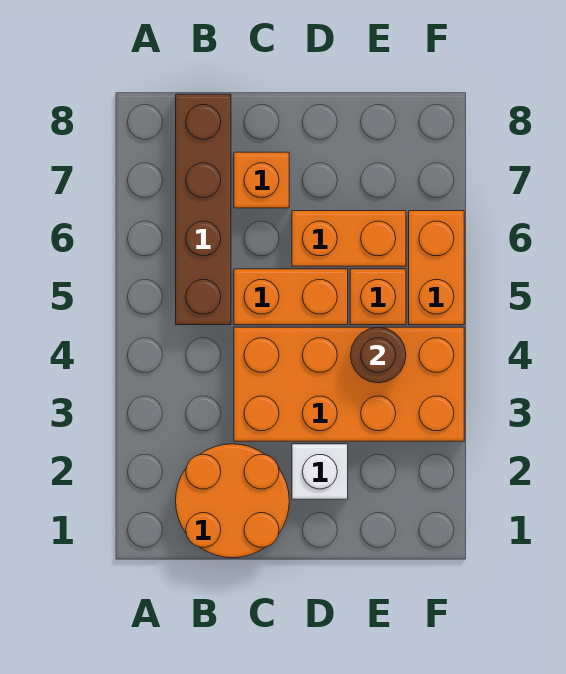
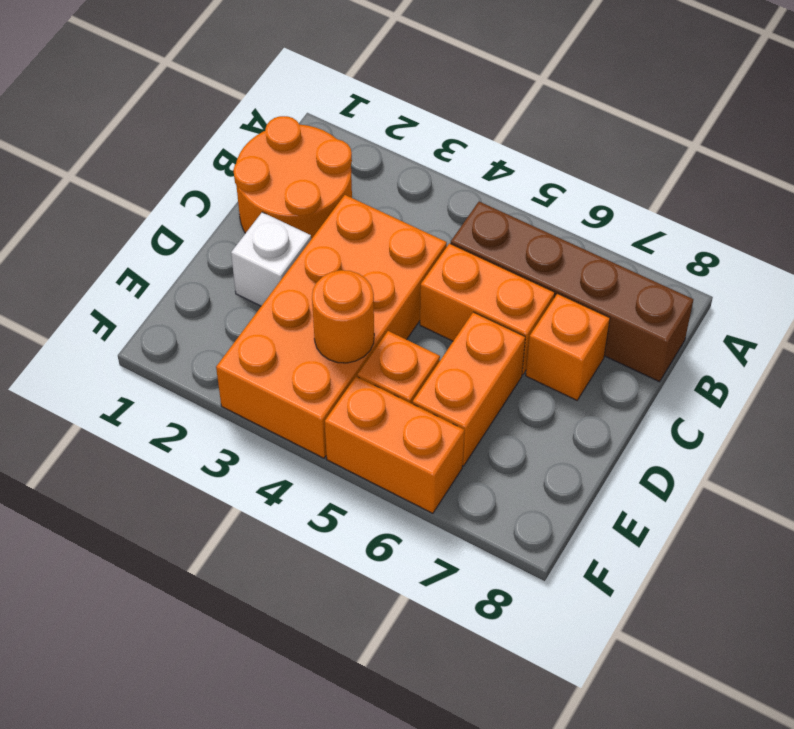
orange brick C5:D5 level 1 -> orange brick C5:C6 level 1
brown round brick E4 level 2 -> orange round brick E4 level 2

